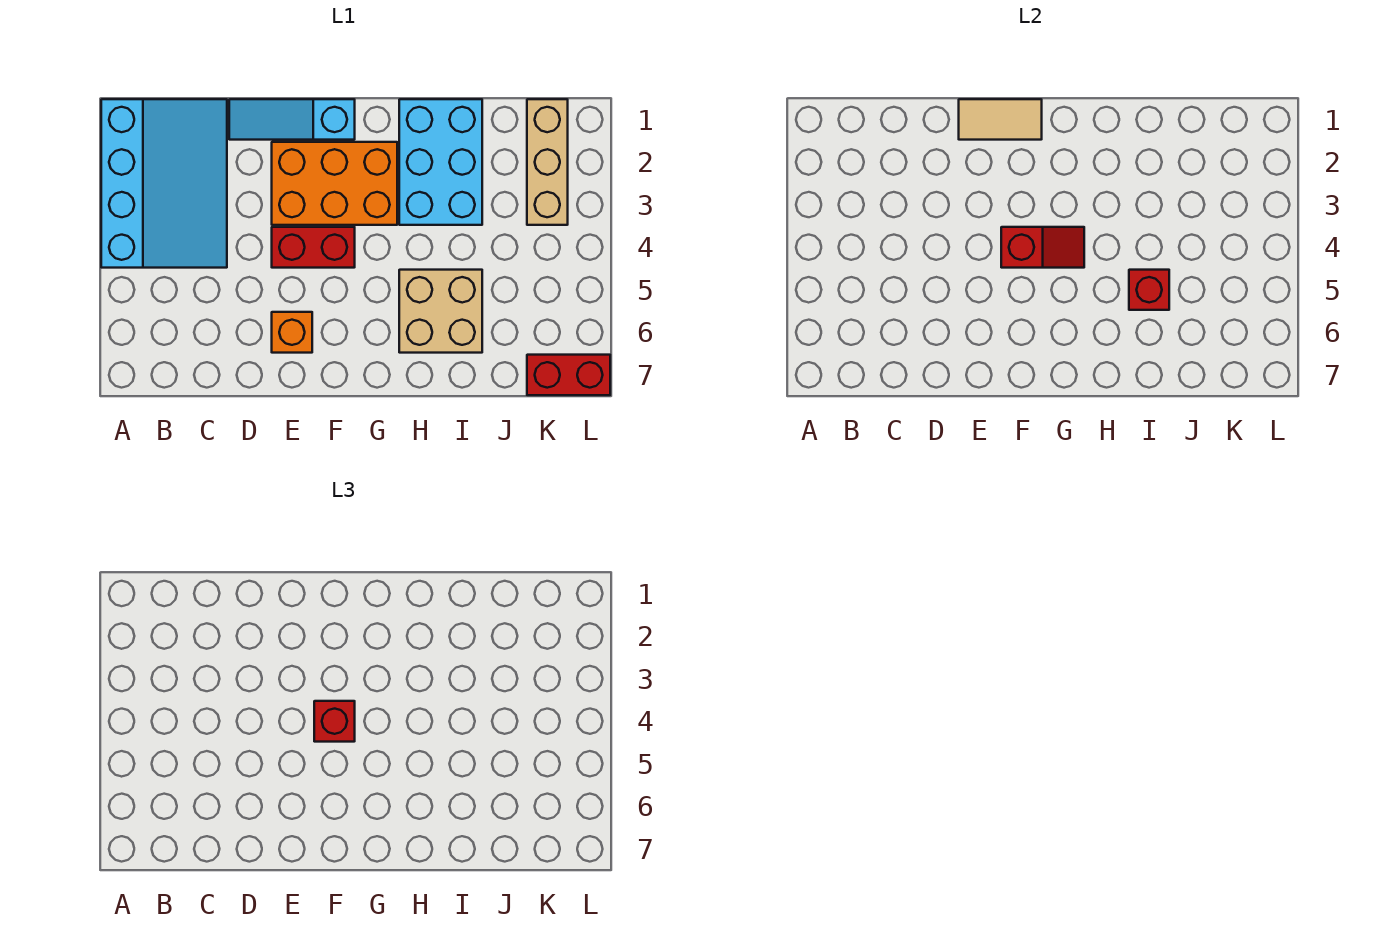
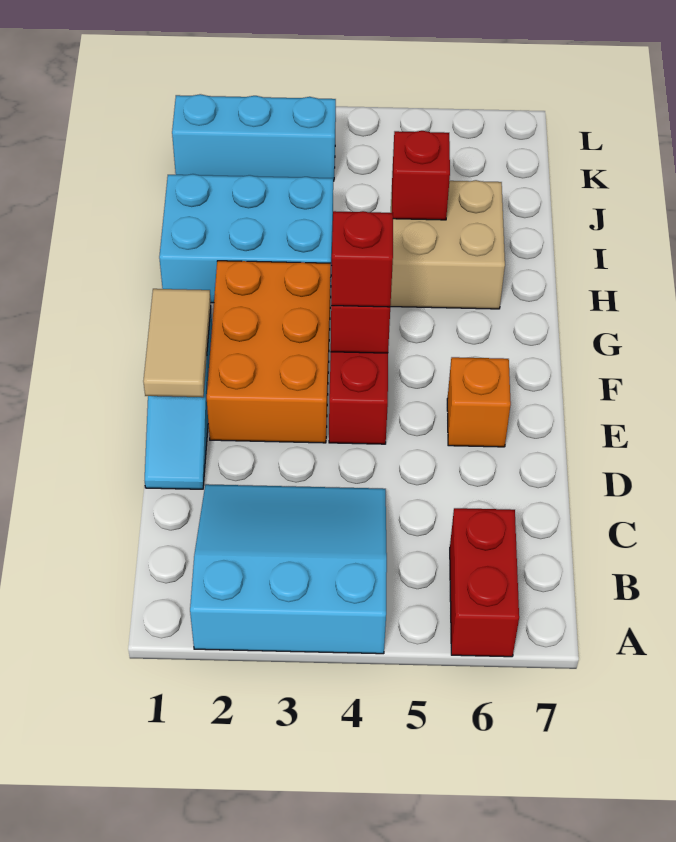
cyan slope A1:C4 level 1 top A -> cyan slope A2:C4 level 1 top A
tan brick K1:K3 level 1 -> cyan brick K1:K3 level 1
red brick K7:L7 level 1 -> red brick A6:B6 level 1

